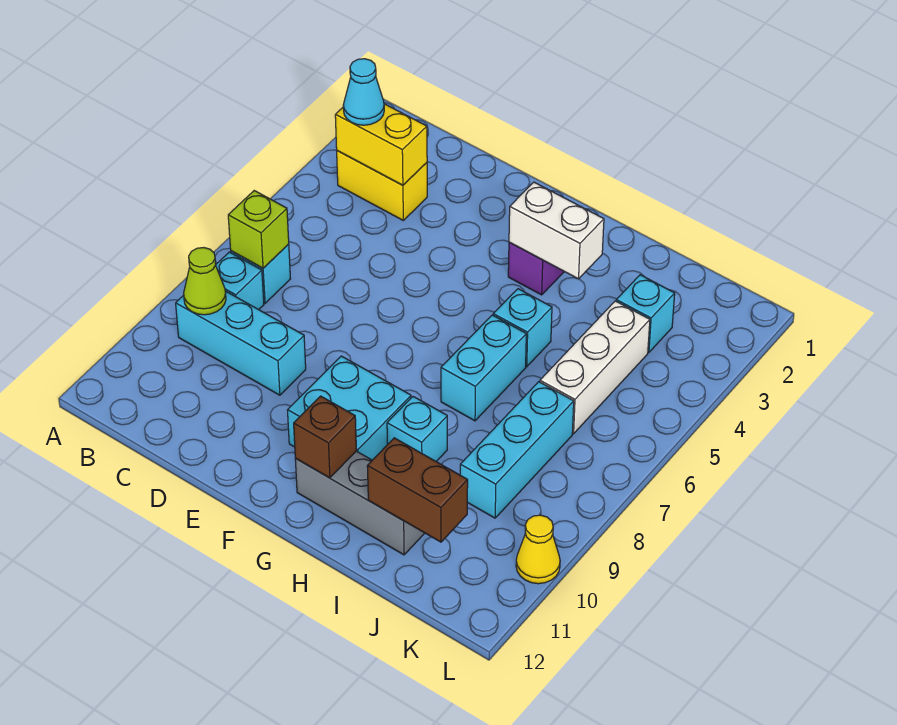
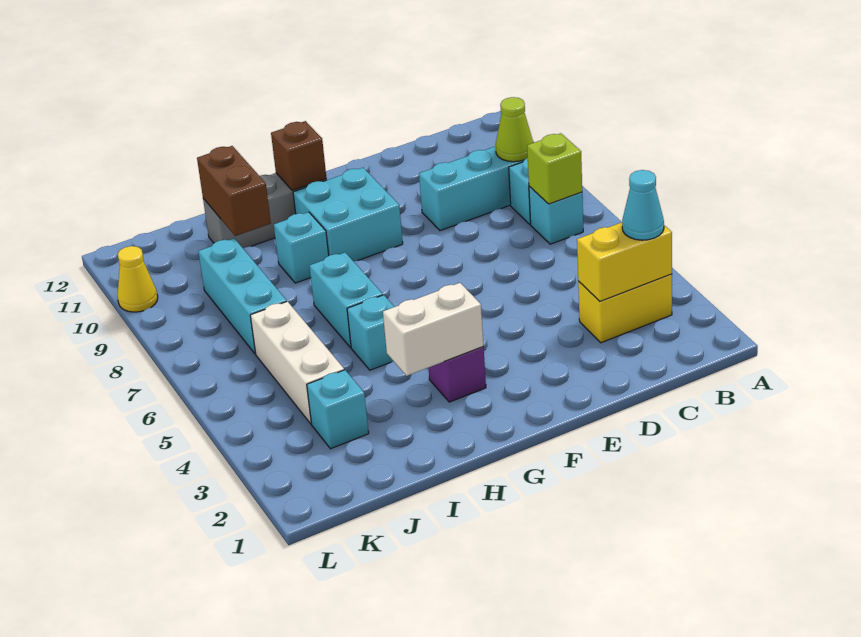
brown brick I11:J11 level 2 -> brown brick I10:I11 level 2

